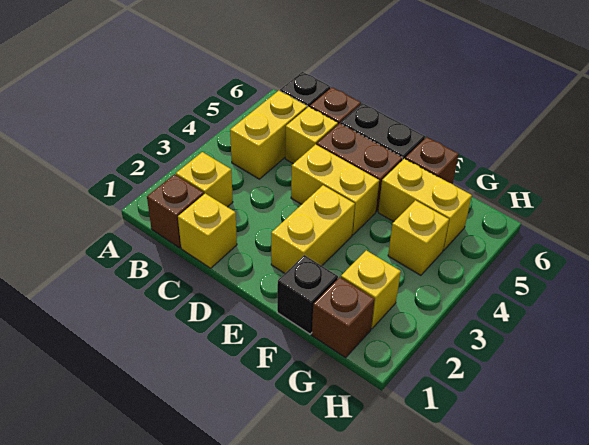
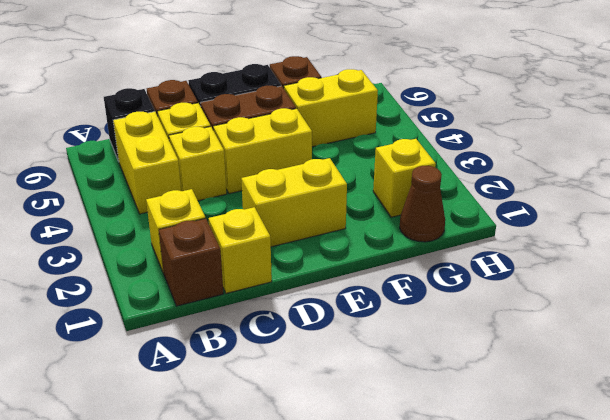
yellow brick E2:E3 level 1 -> yellow brick D2:E2 level 1
black brick F1 level 1 -> none
brown brick G1 level 1 -> brown cone G1 level 1
yellow brick G4 level 1 -> yellow brick C4 level 1

